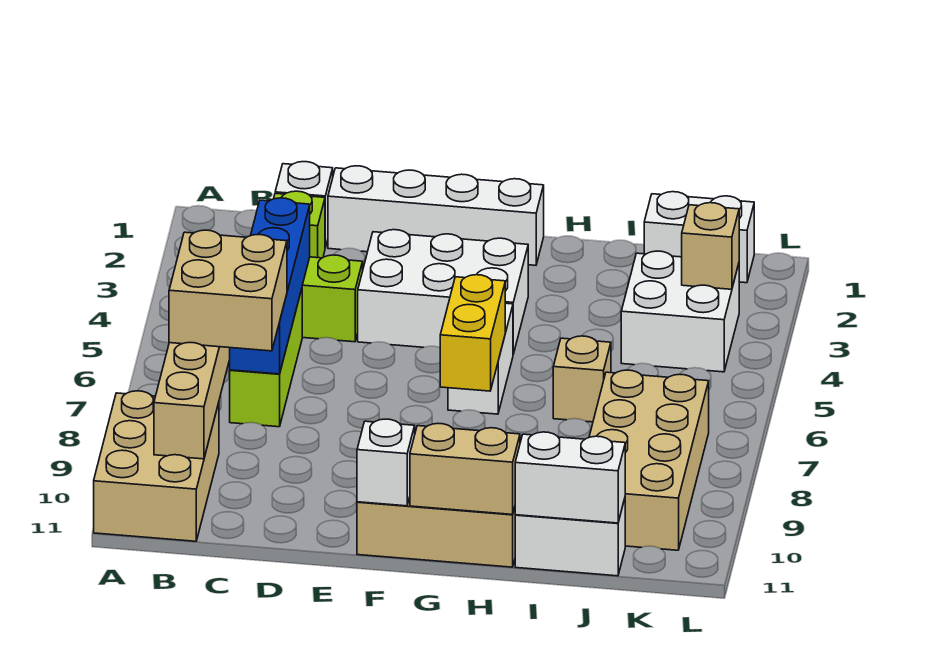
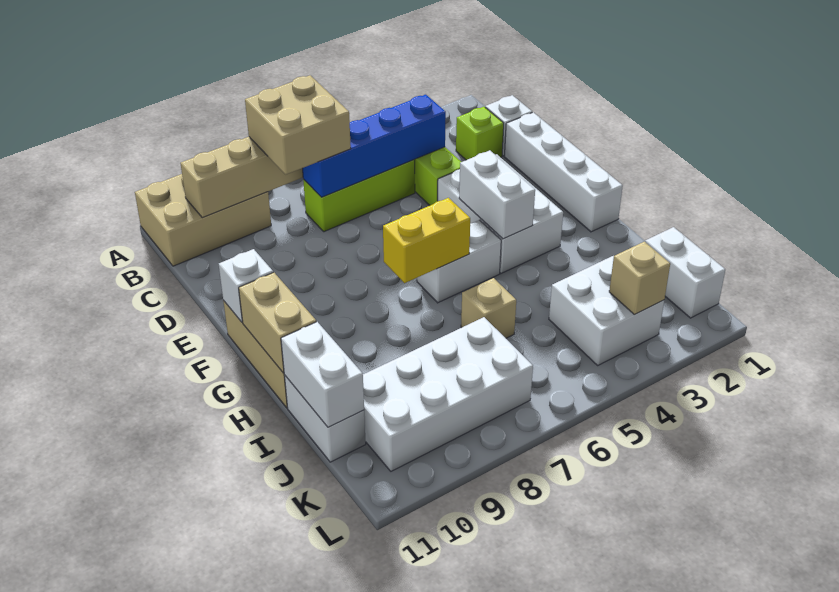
none -> white brick F4:G4 level 2
tan brick J7:K10 level 1 -> white brick J7:K10 level 1

